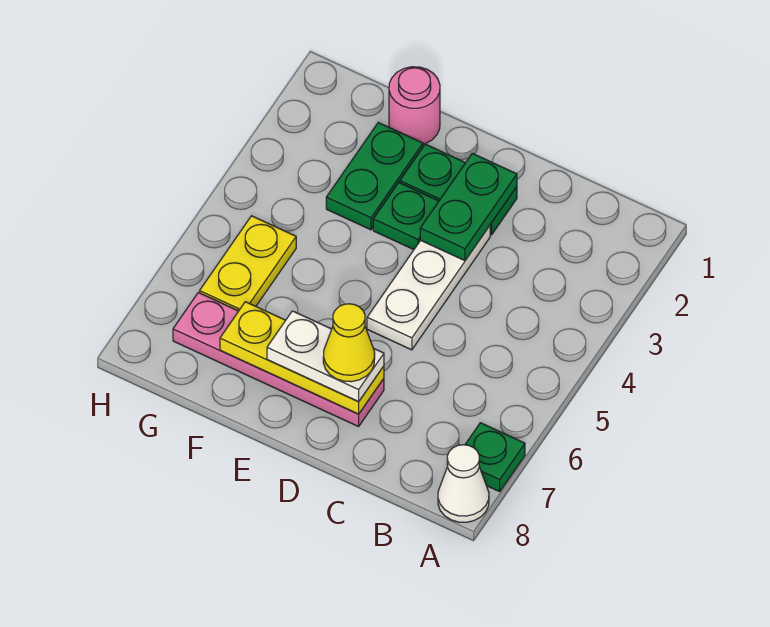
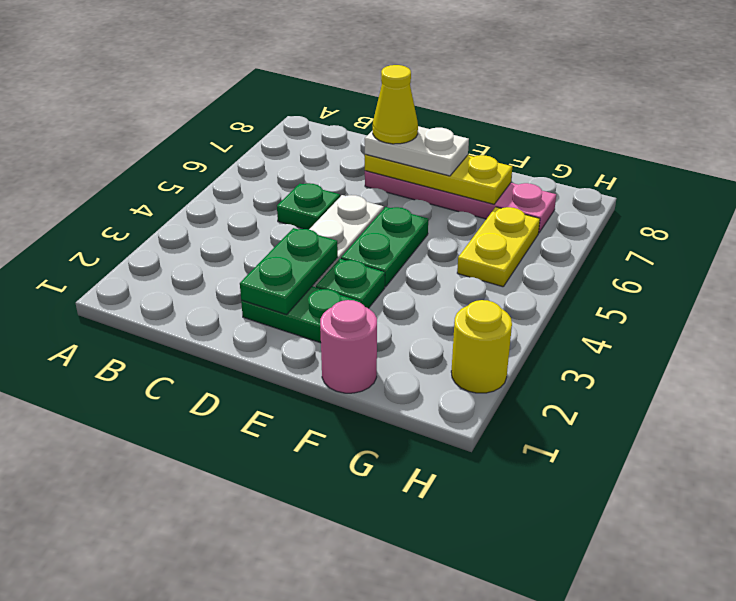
green plate A7 level 1 -> green plate C5 level 1
white cone A8 level 1 -> none
green plate F2:F3 level 1 -> green plate E4:E5 level 1
none -> yellow round brick H2 level 1

